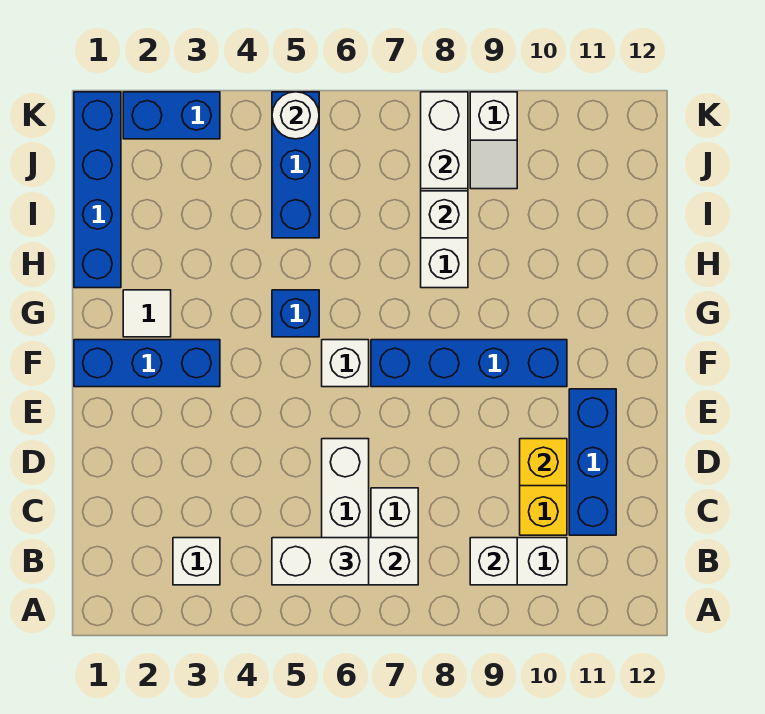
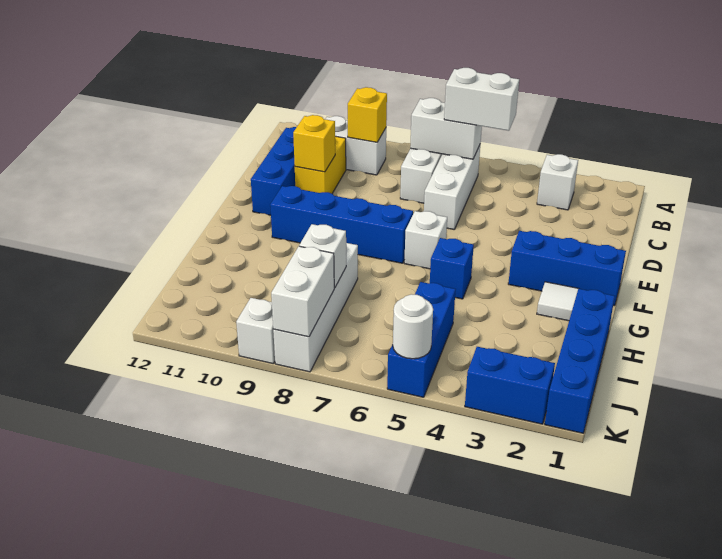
white brick B9 level 2 -> yellow brick B9 level 2

